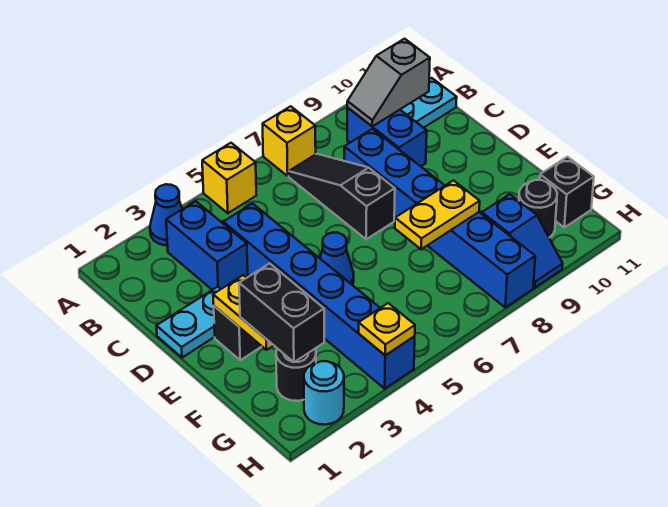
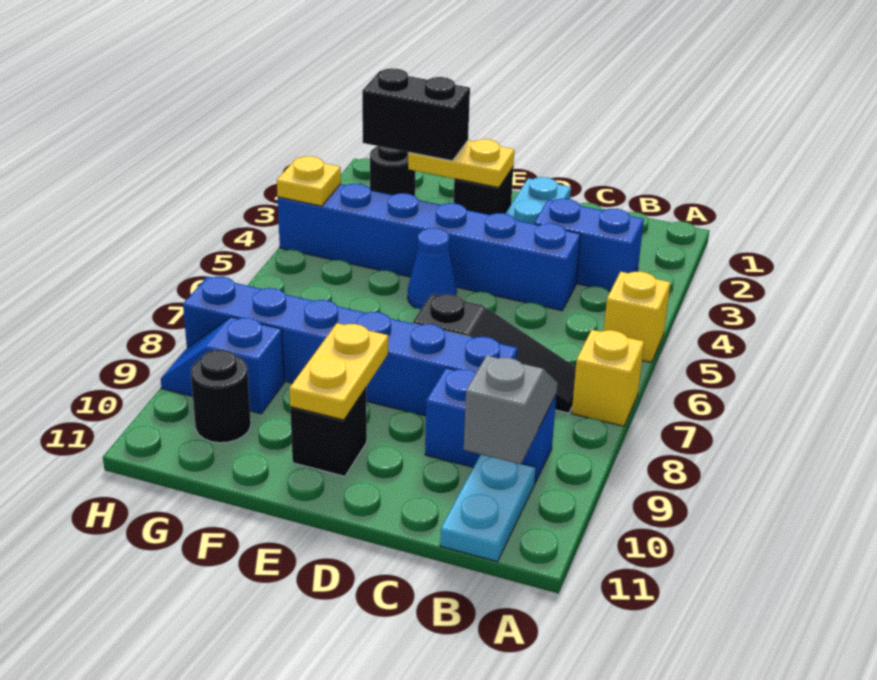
blue cone A3 level 1 -> none
yellow plate F7:F8 level 2 -> yellow plate E9:E10 level 2
black brick G11 level 1 -> black brick E10 level 1
cyan round brick H2 level 1 -> none

